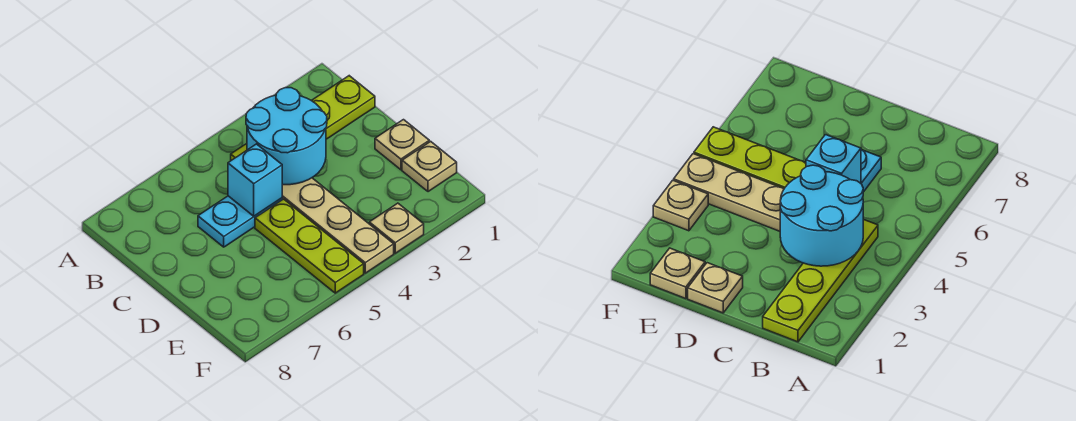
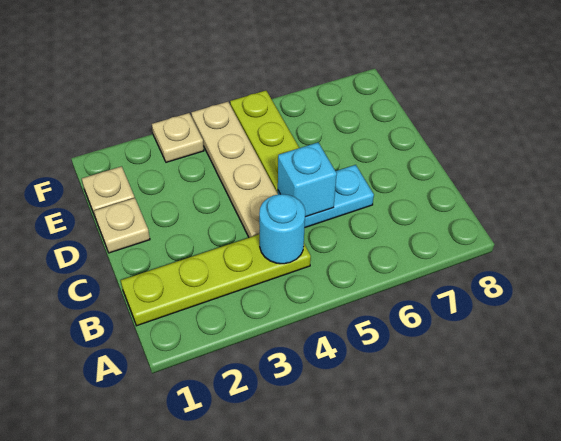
cyan round brick B3:C4 level 2 -> cyan round brick B4 level 2

